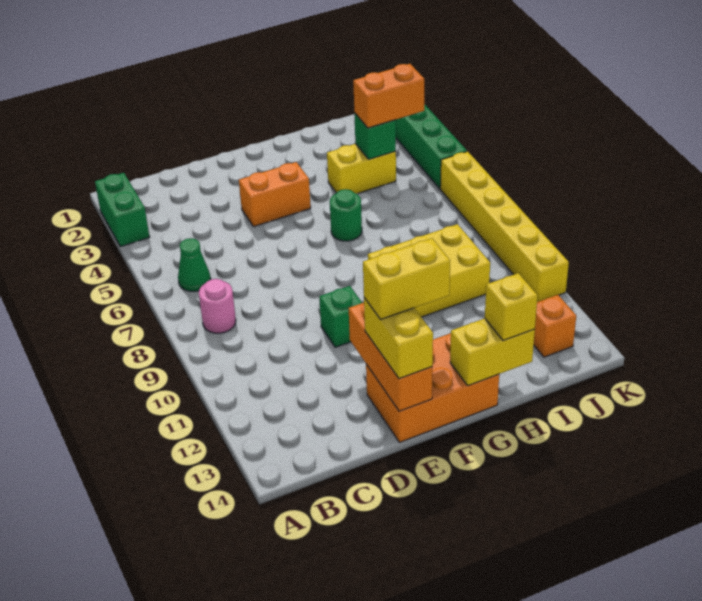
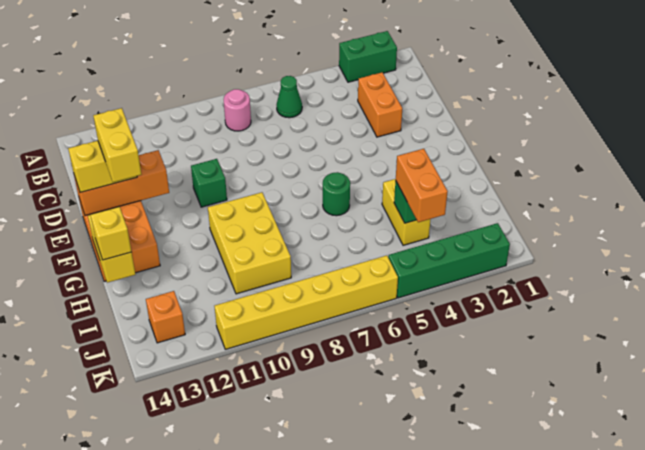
orange brick E4:F4 level 1 -> orange brick C3:D3 level 1

